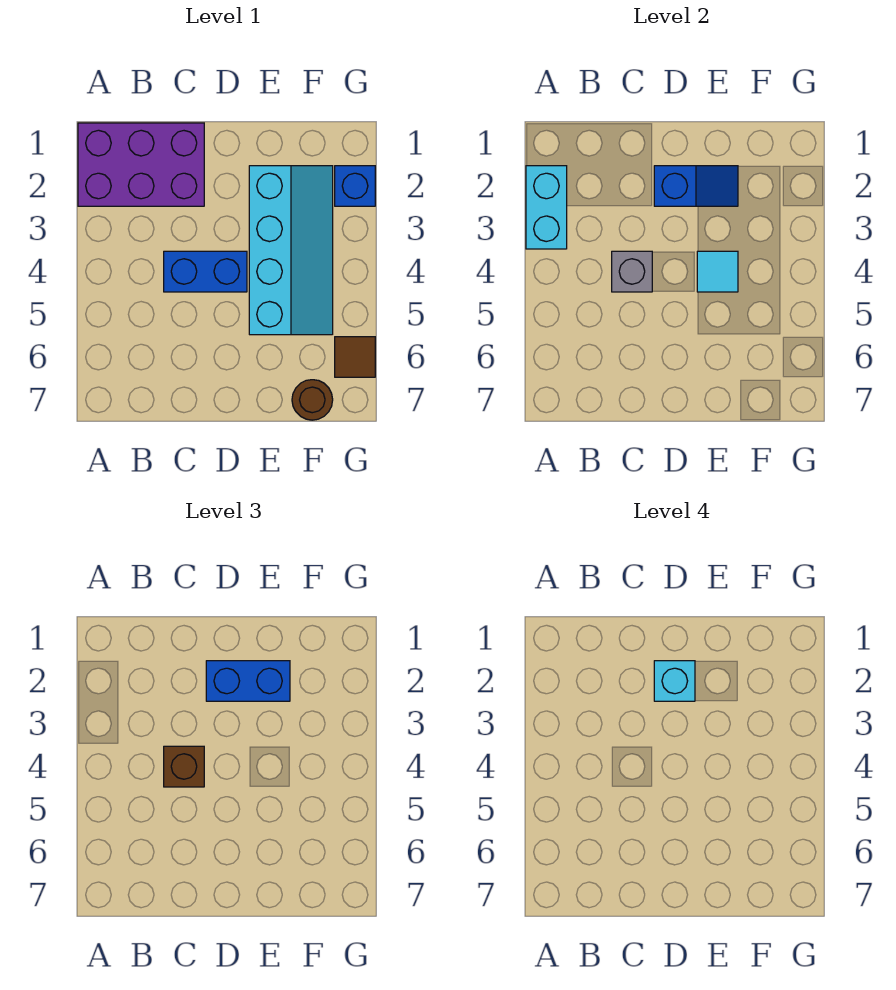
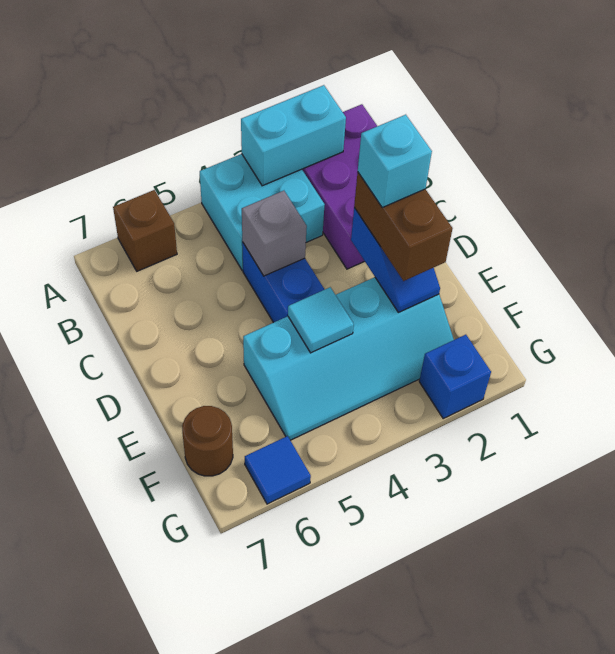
none -> cyan brick A3:B4 level 1
brown brick C4 level 3 -> brown brick A6 level 1
blue brick D2:E2 level 3 -> brown brick D2:E2 level 3
brown tile G6 level 1 -> blue tile G6 level 1

